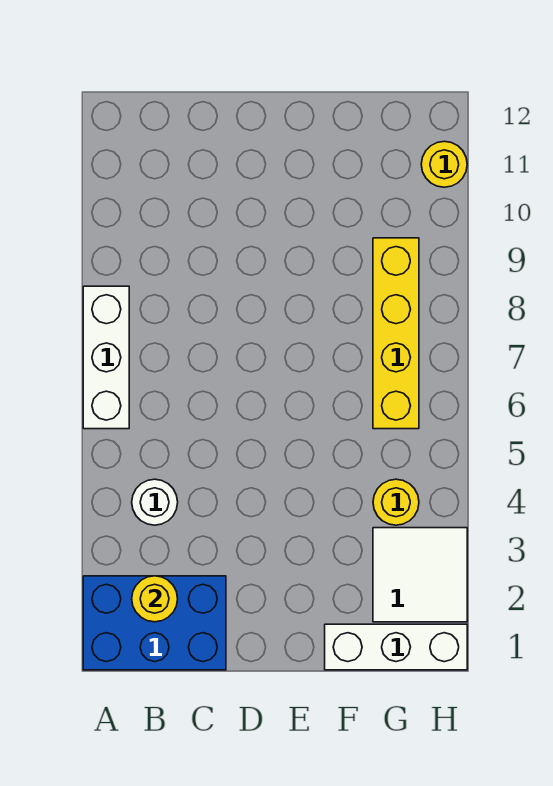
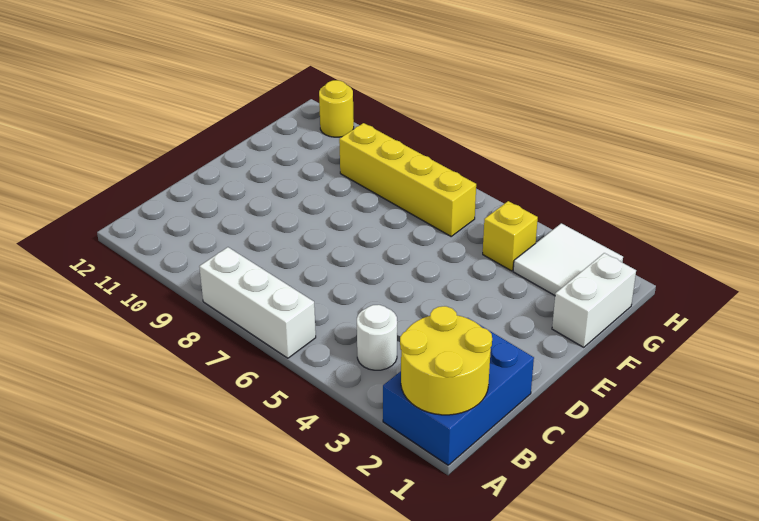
yellow round brick B2 level 2 -> yellow round brick A1:B2 level 2
white brick F1:H1 level 1 -> white brick F1:G1 level 1
yellow round brick G4 level 1 -> yellow brick G4 level 1

